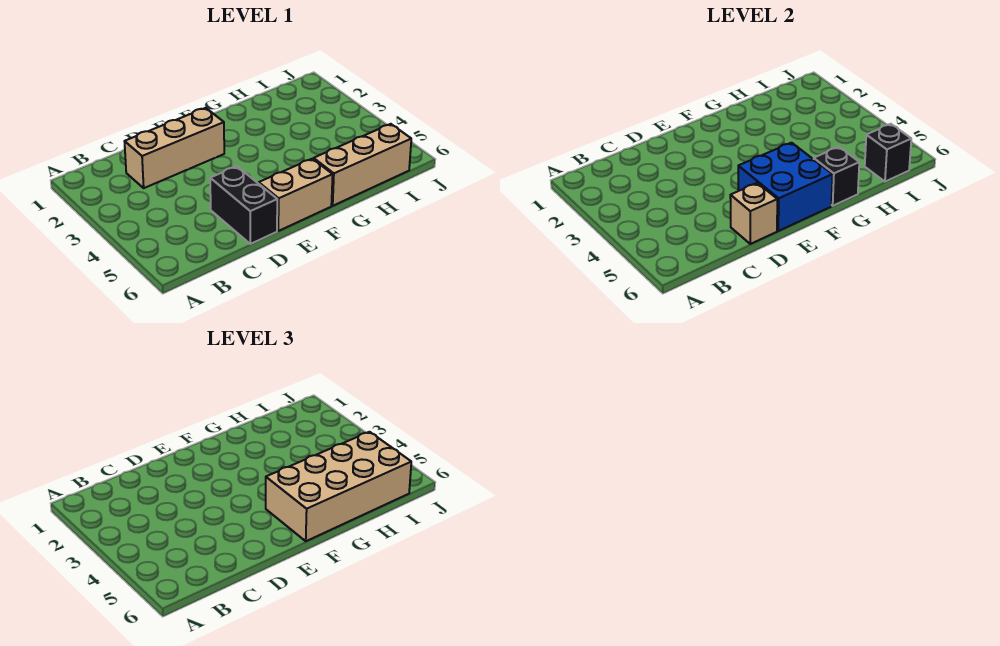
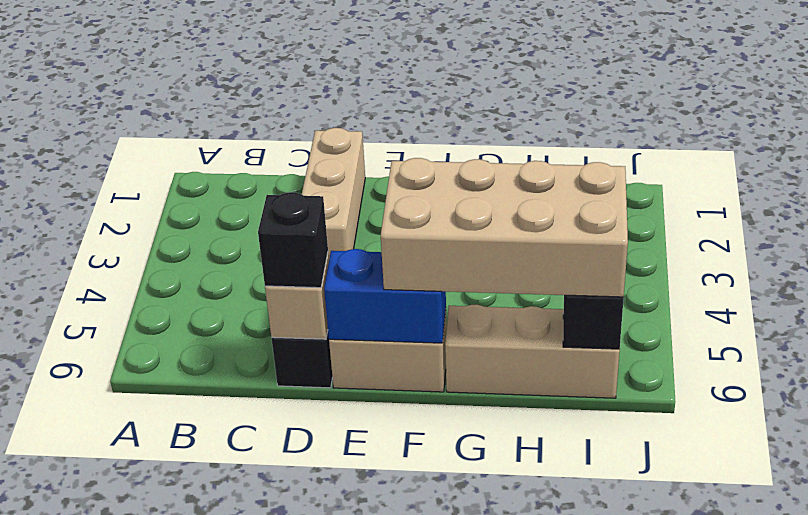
tan brick C2:E2 level 1 -> tan brick D1:D3 level 1
blue brick E5:F6 level 2 -> blue brick E6:F6 level 2
black brick G6 level 2 -> black brick D6 level 3

